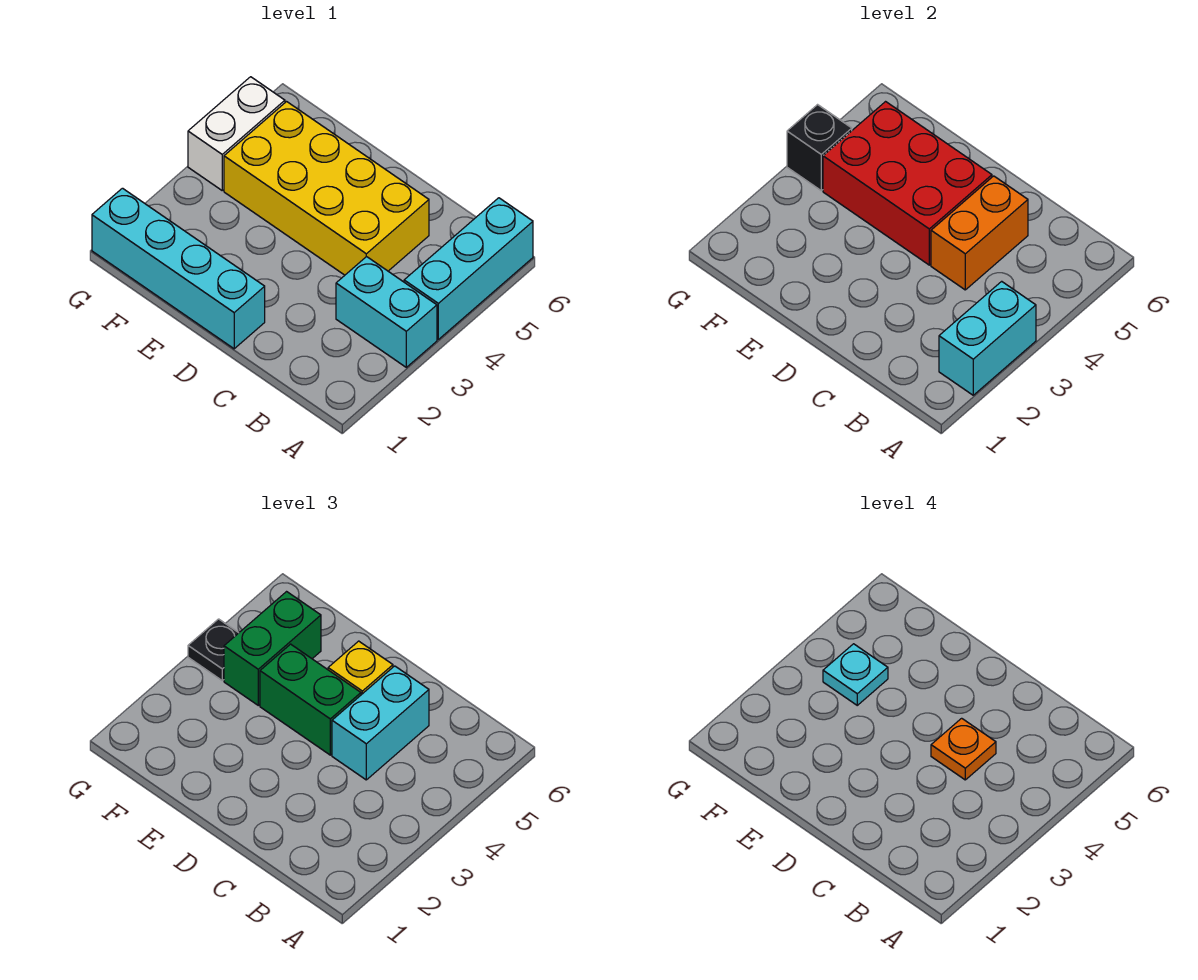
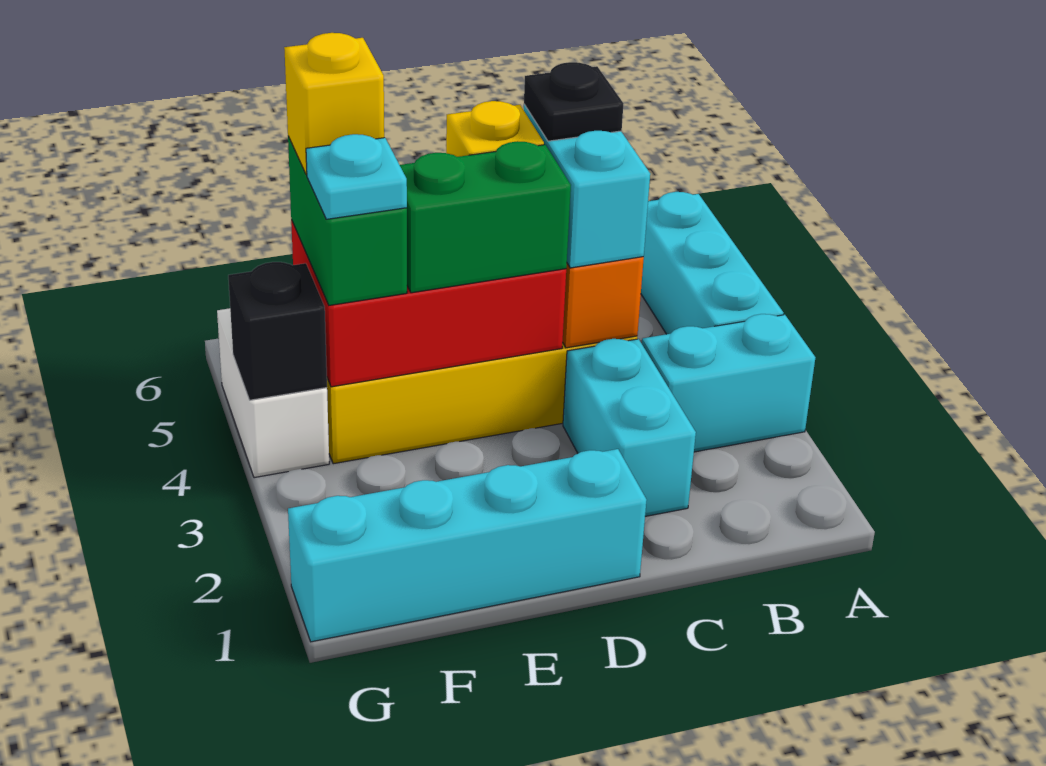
cyan brick A2:A3 level 2 -> cyan brick C2:C3 level 1
orange plate C4 level 4 -> none
none -> yellow brick F5 level 4
black plate G4 level 3 -> black plate C5 level 4

